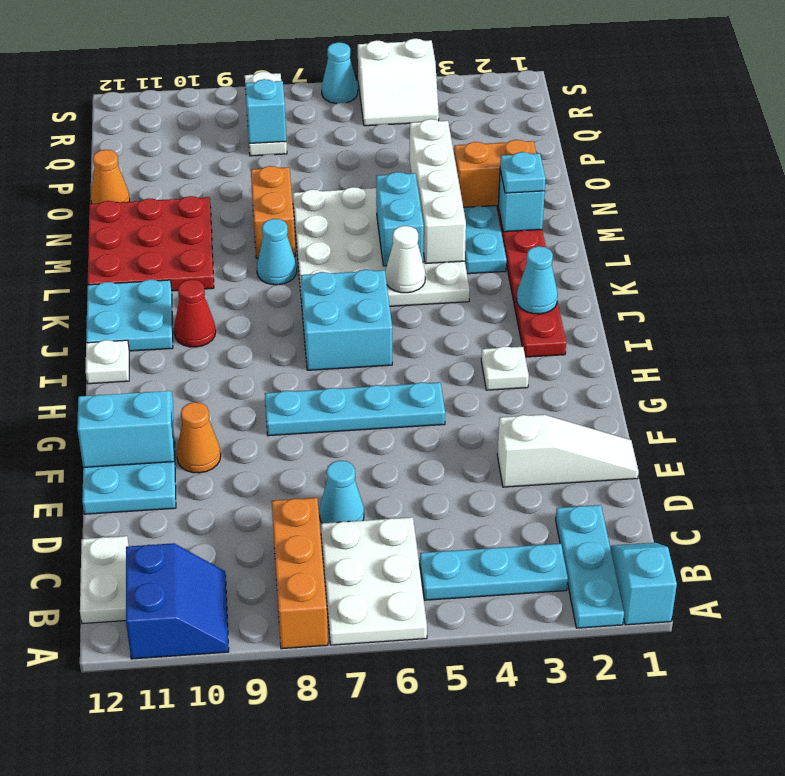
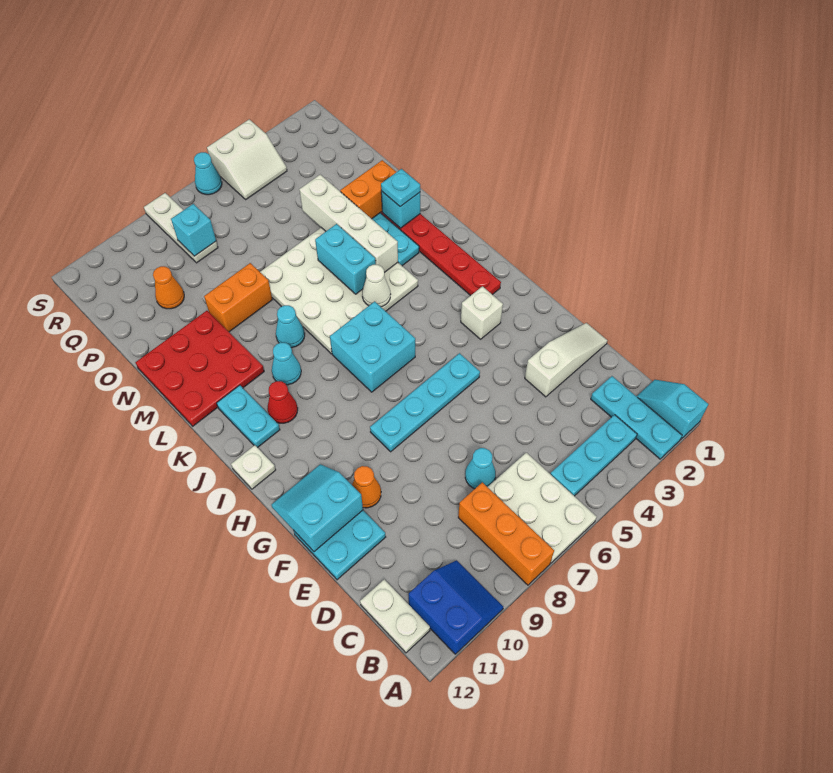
white plate H3 level 1 -> white brick H3 level 1
cyan cone J2 level 2 -> cyan cone K9 level 1
cyan plate J11:K12 level 1 -> cyan plate J11:K11 level 1
orange brick M8:N8 level 1 -> orange brick N8:N9 level 1
orange cone O12 level 1 -> orange cone P10 level 1

